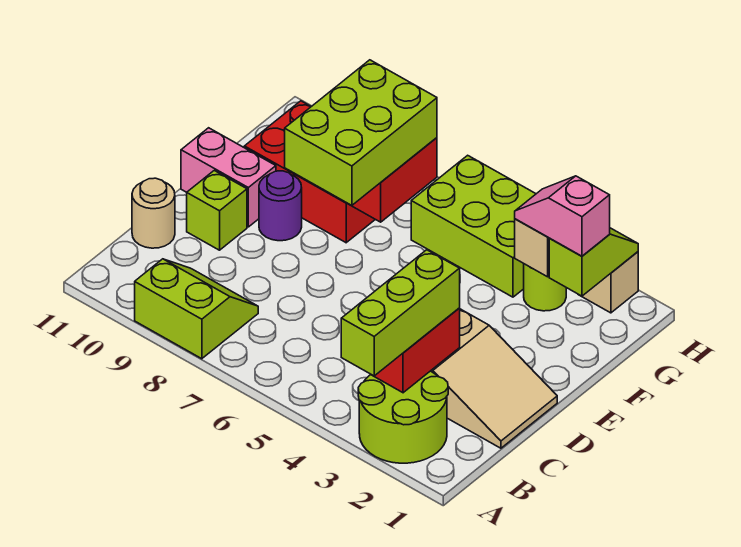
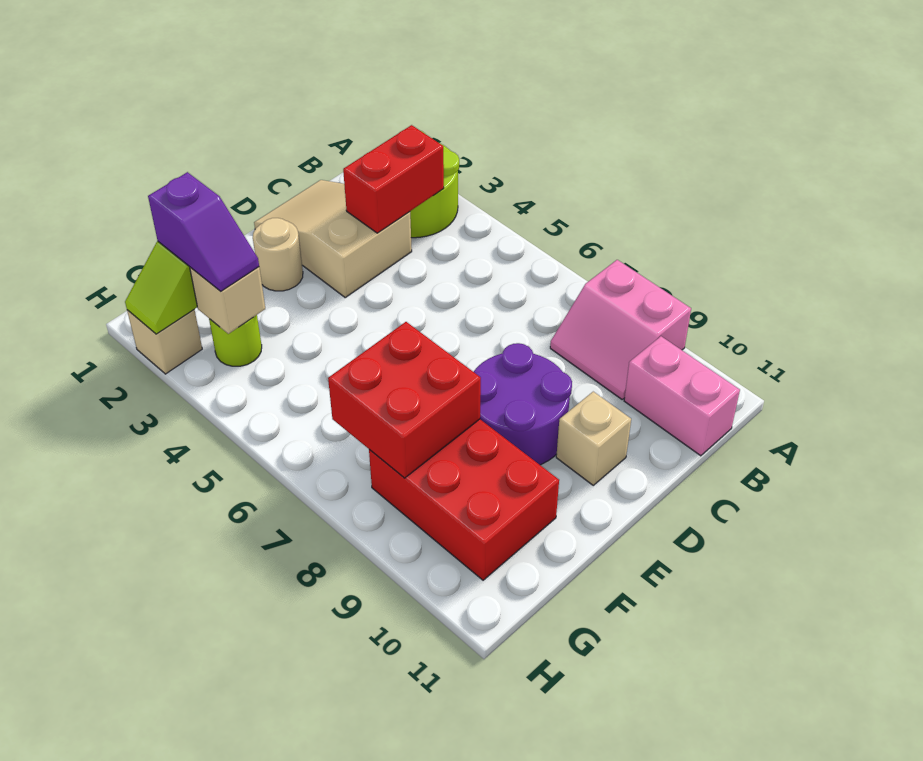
lime brick A3:C3 level 3 -> none
lime slope A8:B9 level 1 top A -> pink slope A8:B9 level 1 top A
tan round brick C11 level 1 -> tan round brick E2 level 1
lime brick D10 level 1 -> tan brick D10 level 1
lime brick E7:G8 level 3 -> none
purple round brick E9 level 1 -> purple round brick D8:E9 level 1
pink brick E10:E11 level 1 -> pink brick B10:B11 level 1
pink slope G2:G3 level 3 top 2 -> purple slope G2:G3 level 3 top 2
lime brick G4:H6 level 1 -> none

